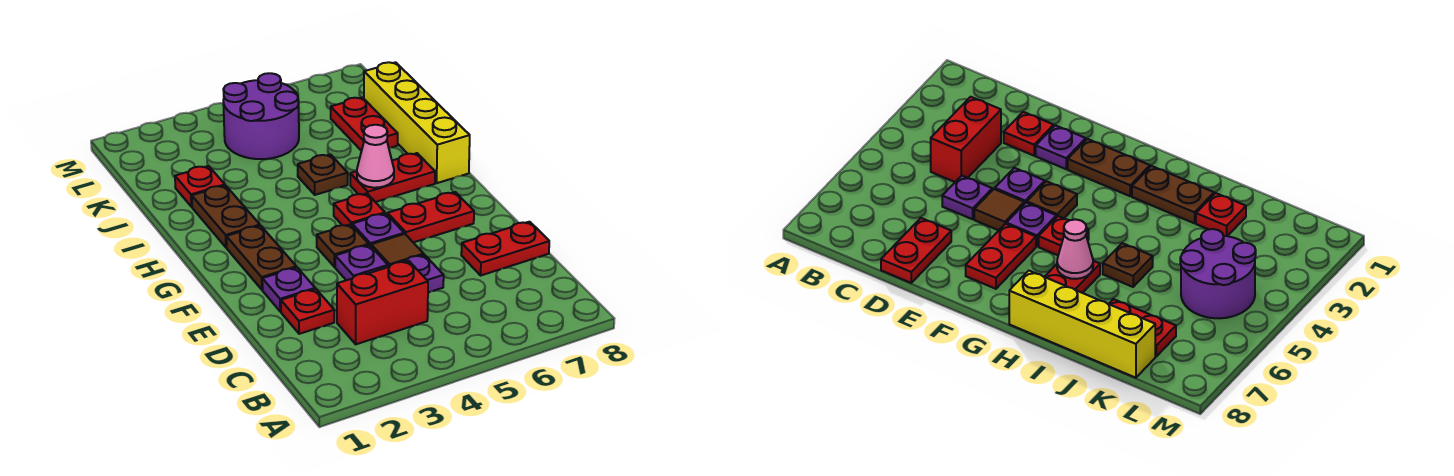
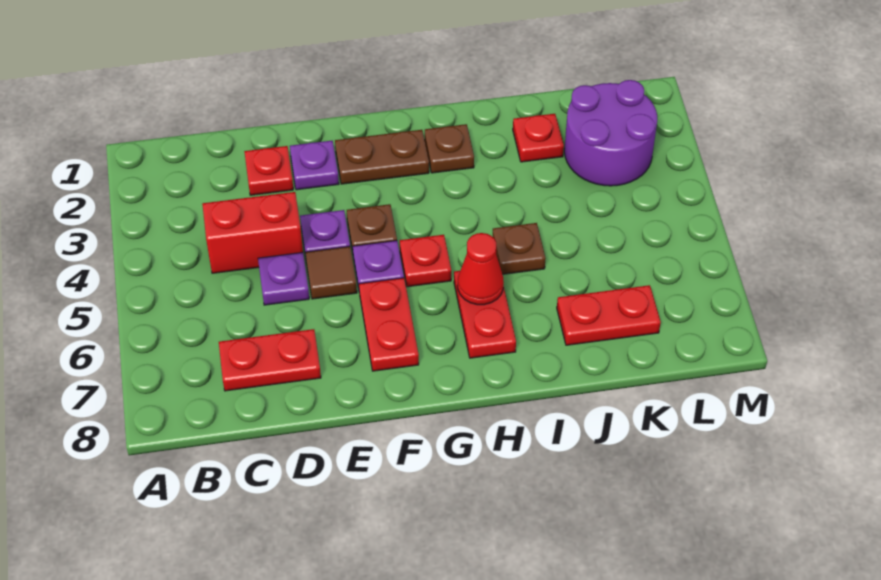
red brick C3:C4 level 1 -> red brick C4:D4 level 1
red plate D7:D8 level 1 -> red plate C7:D7 level 1
brown plate H2:I2 level 1 -> brown plate H2 level 1
pink cone H6 level 2 -> red cone H6 level 2
yellow brick H8:K8 level 1 -> none
purple round brick K4:L5 level 1 -> purple round brick K2:L3 level 1

